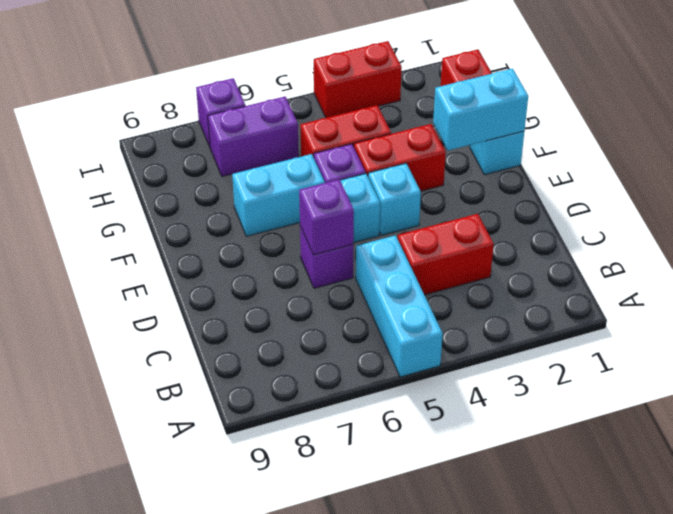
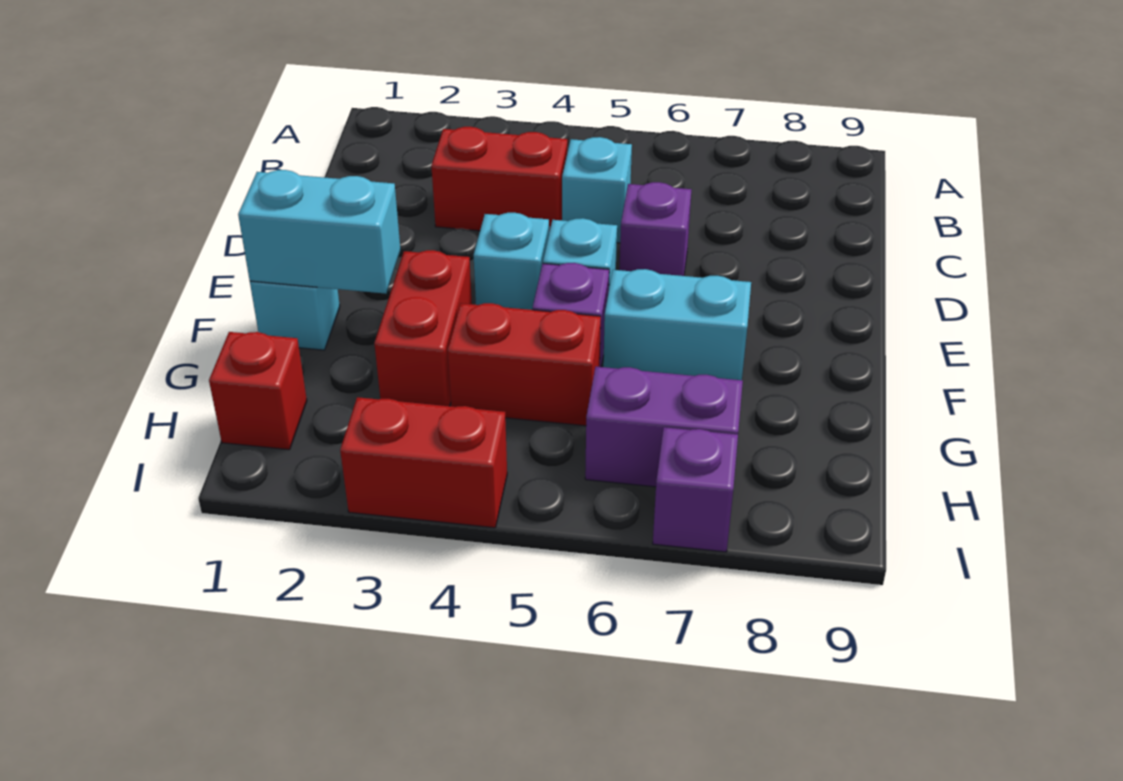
cyan brick A5:C5 level 1 -> cyan brick C5 level 1
purple brick D6 level 2 -> none
red brick F3:F4 level 1 -> red brick F3:G3 level 1

